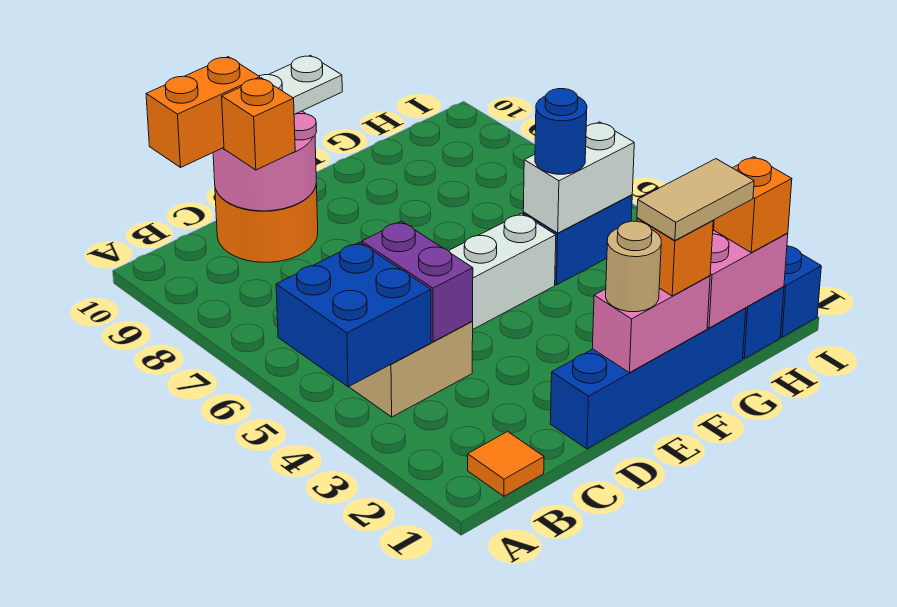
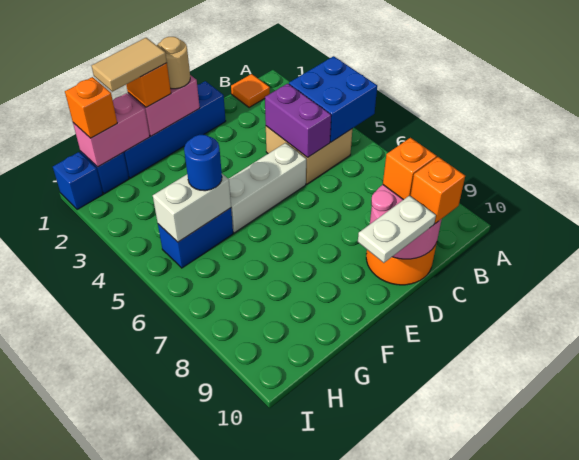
orange brick B10:C10 level 3 -> orange brick C10 level 3

